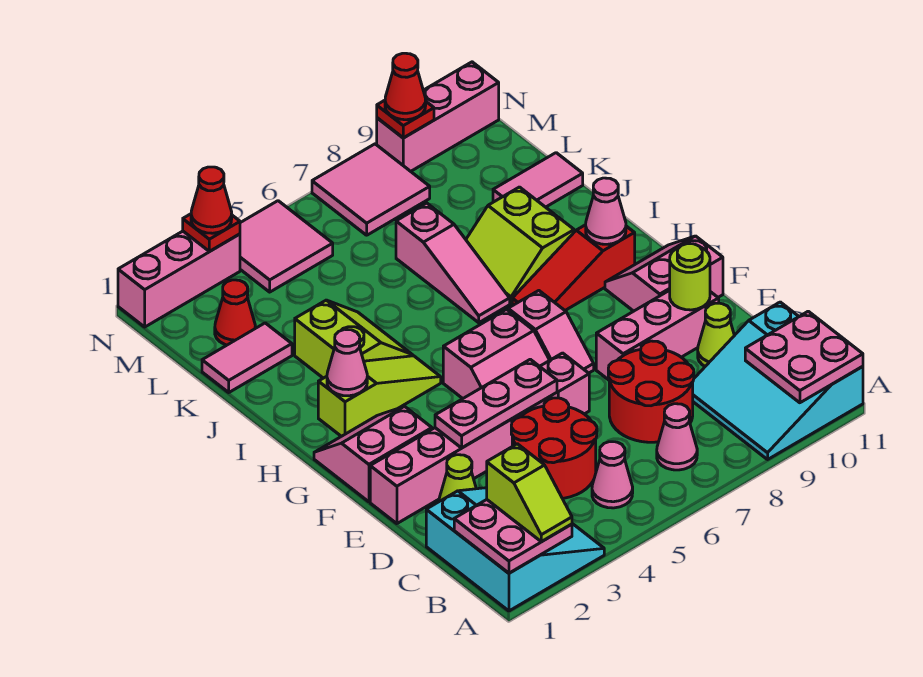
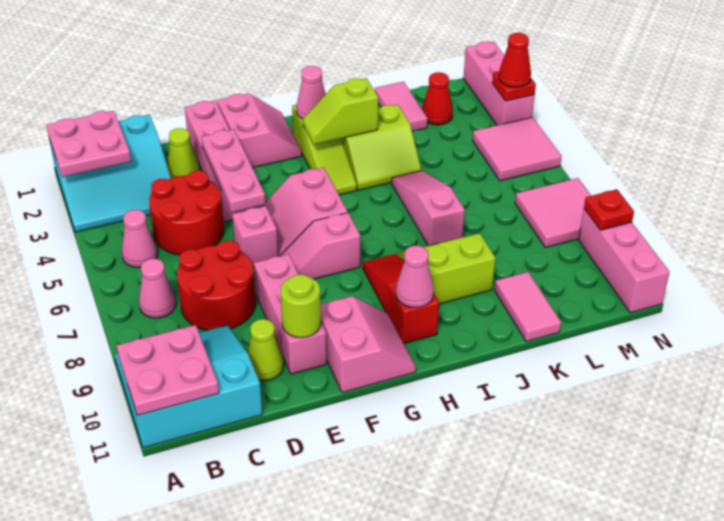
lime slope A2:B2 level 3 top B -> lime slope H3:I3 level 2 top I
pink slope I7:K7 level 1 top K -> pink slope J5:J7 level 1 top 7
red cone N9 level 3 -> none

